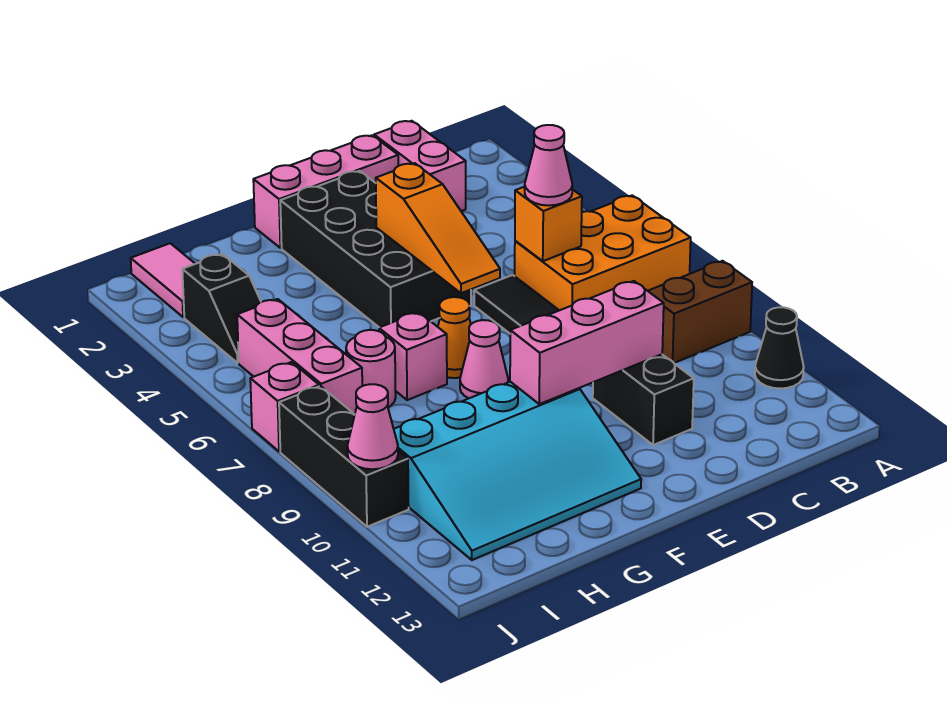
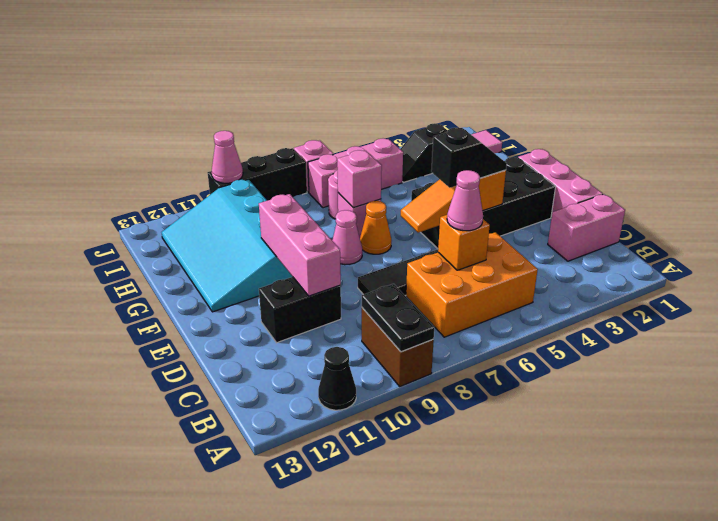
orange brick A6:C7 level 1 -> orange brick B5:C7 level 1
none -> black plate A9:B9 level 2
none -> black slope E4:E5 level 3 top 5
none -> pink brick G7 level 2

